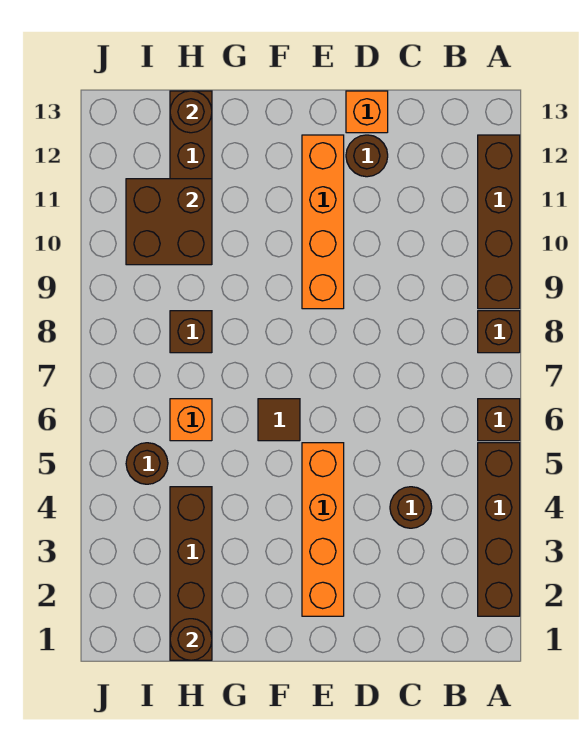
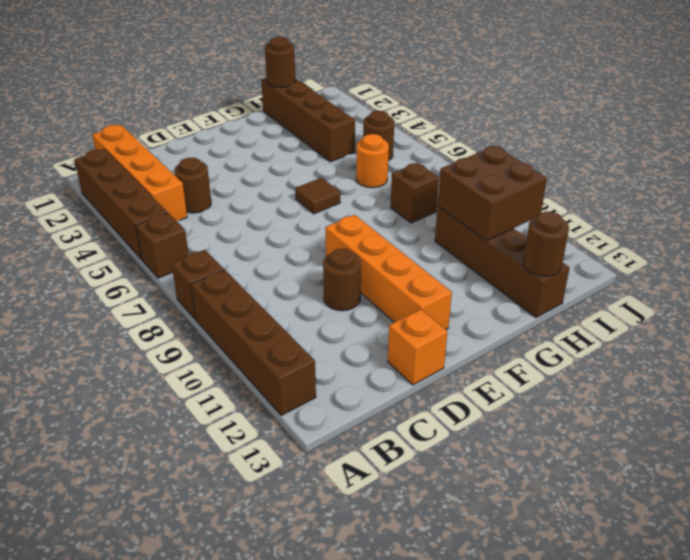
brown round brick D12 level 1 -> brown round brick D10 level 1
orange brick E2:E5 level 1 -> orange brick B1:B4 level 1
orange brick H6 level 1 -> orange round brick H6 level 1

